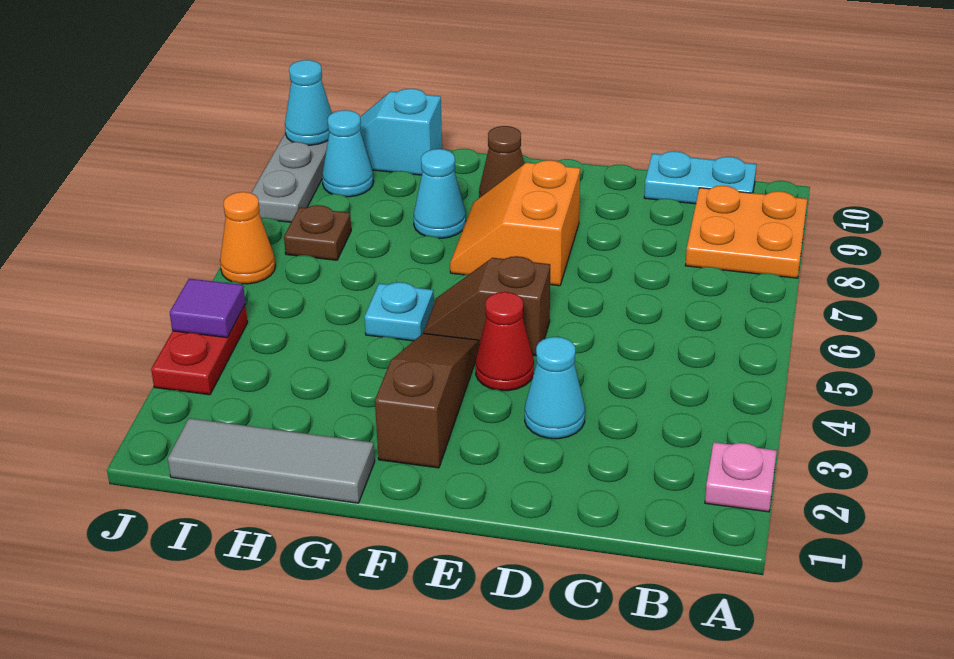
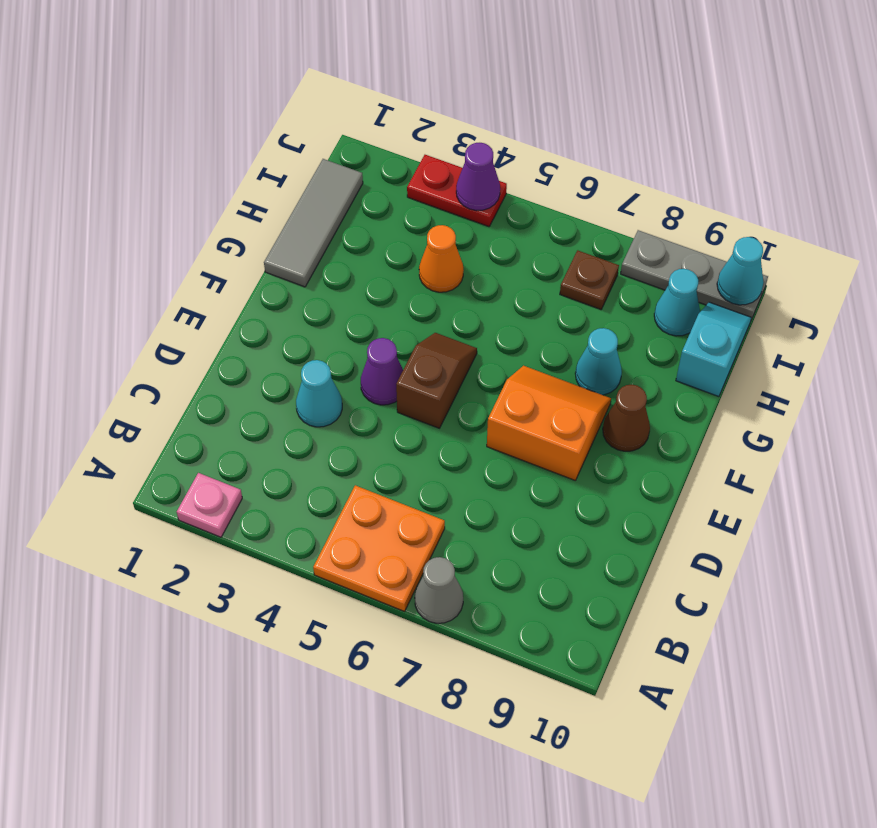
none -> grey cone A7 level 1
orange plate A8:B9 level 1 -> orange plate A5:B6 level 1
cyan plate B10:C10 level 1 -> none
red cone E4 level 1 -> purple cone E4 level 1
brown slope F2:F4 level 1 top 2 -> none
cyan plate G5 level 1 -> none
purple tile J4 level 2 -> purple cone J4 level 2
orange cone J6 level 1 -> orange cone H4 level 1

